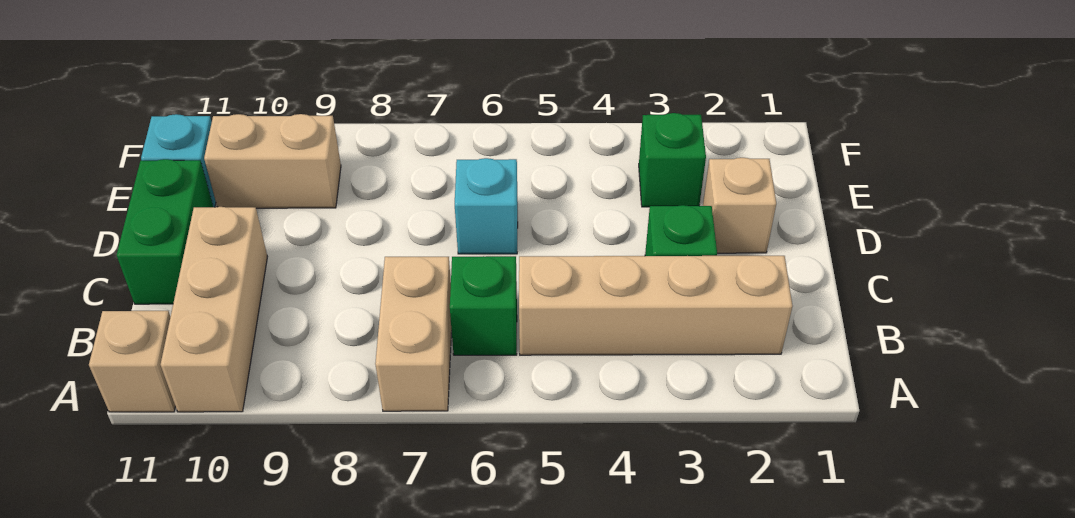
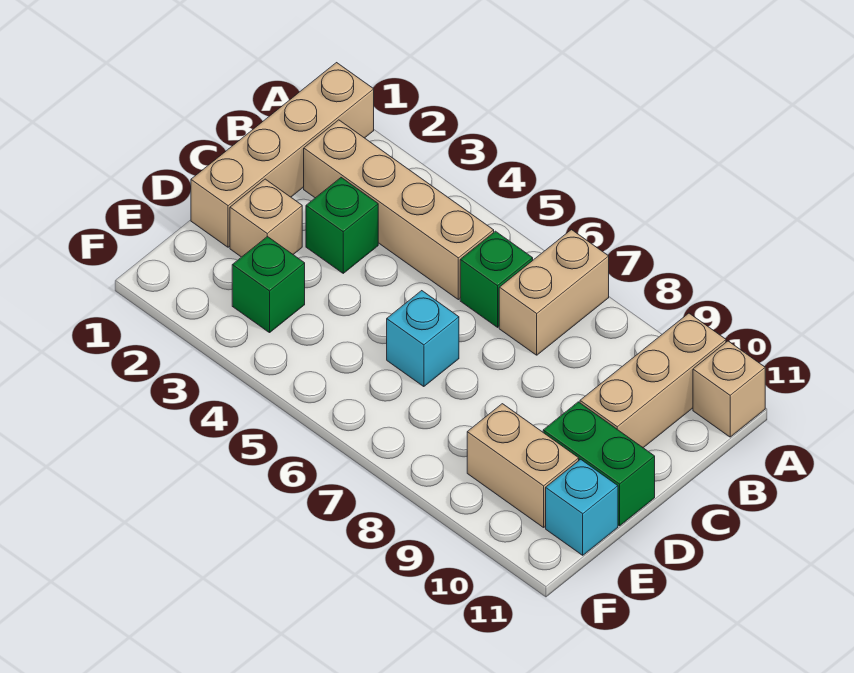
none -> tan brick A1:D1 level 1
green brick C11:D11 level 1 -> green brick D10:D11 level 1

